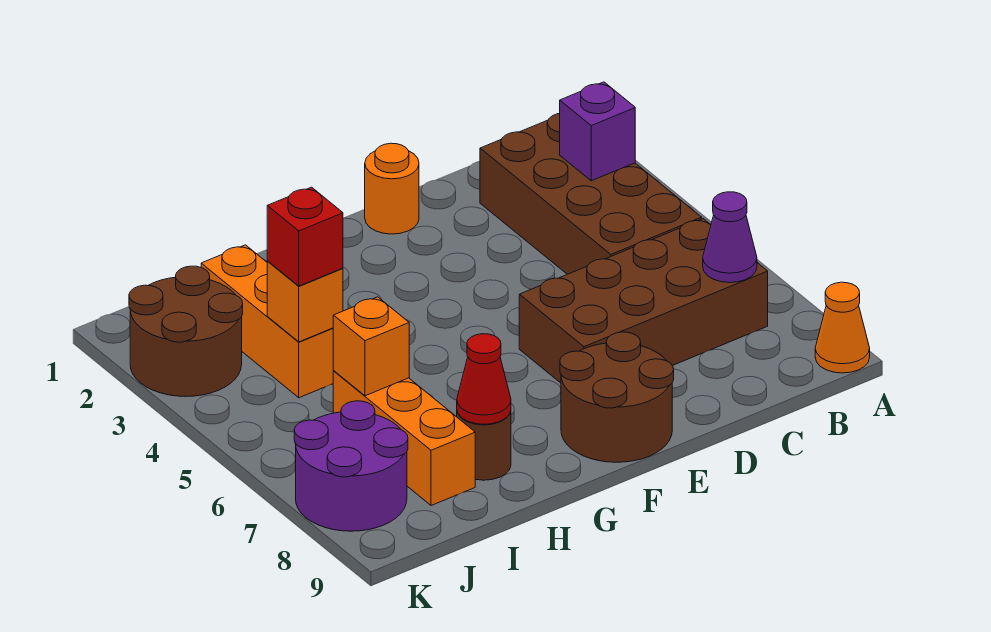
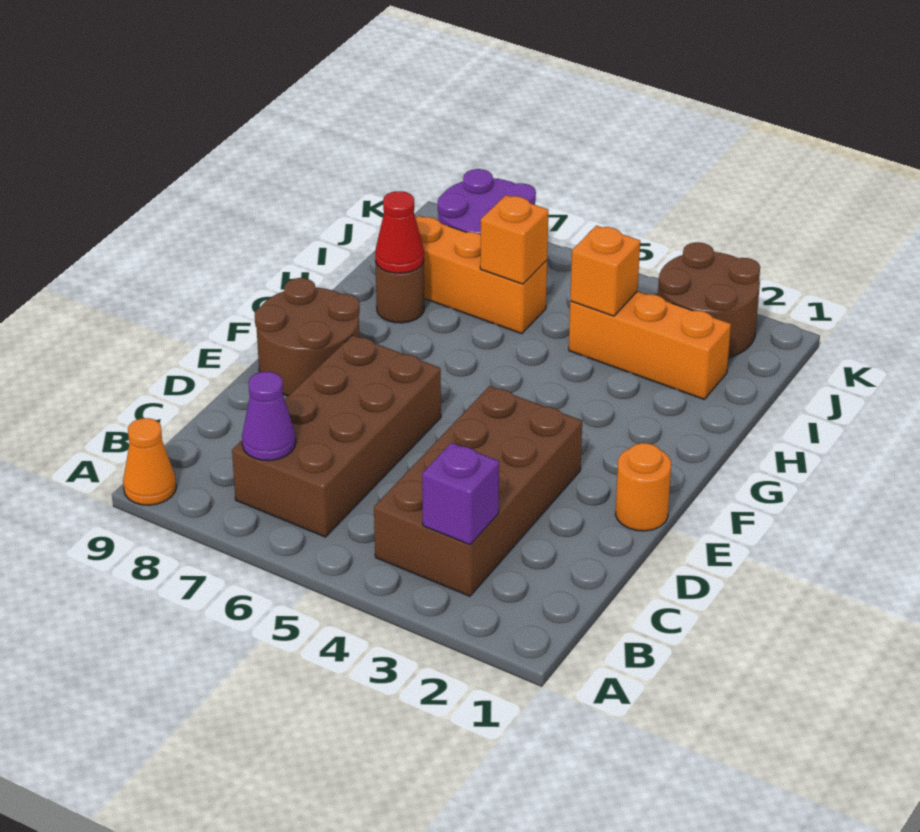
brown brick B2:C5 level 1 -> brown brick B3:E4 level 1
red brick I4 level 3 -> none

